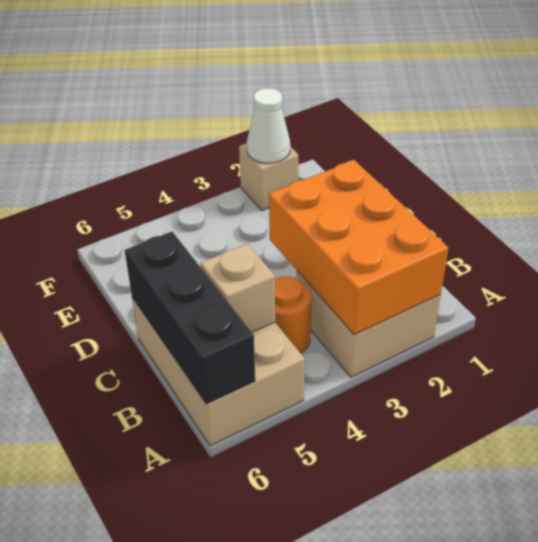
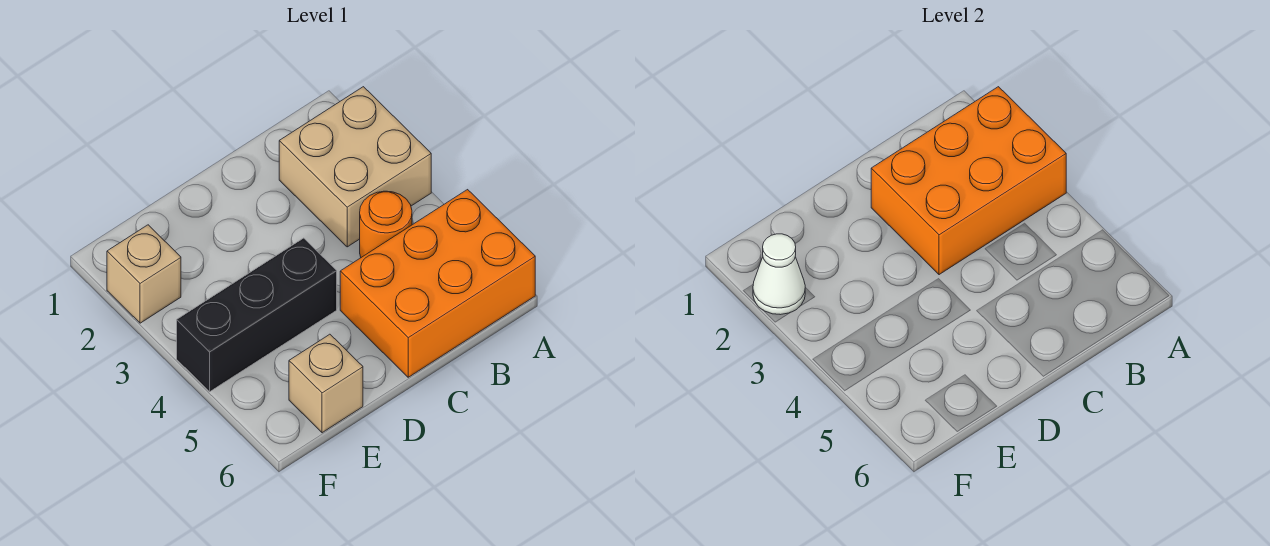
tan brick A5:C6 level 1 -> orange brick A5:C6 level 1
black brick A6:C6 level 2 -> black brick D4:F4 level 1
tan brick B5 level 2 -> tan brick E6 level 1

